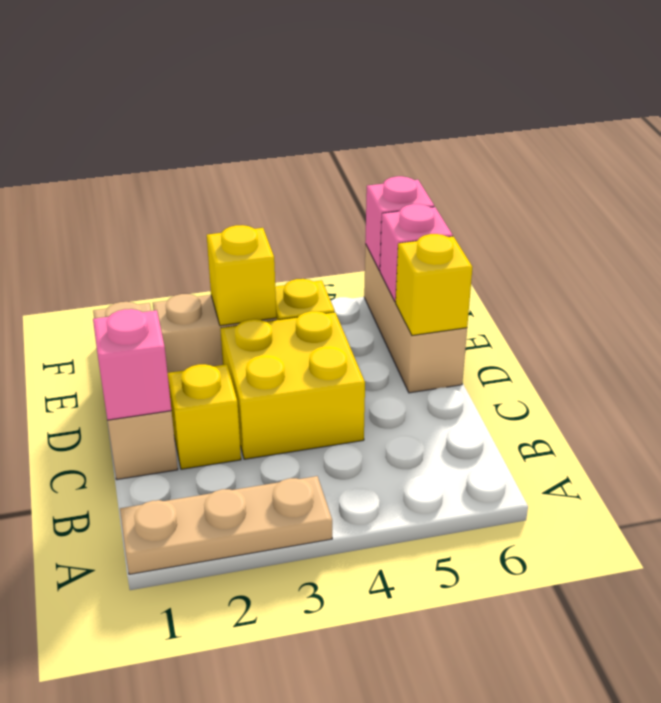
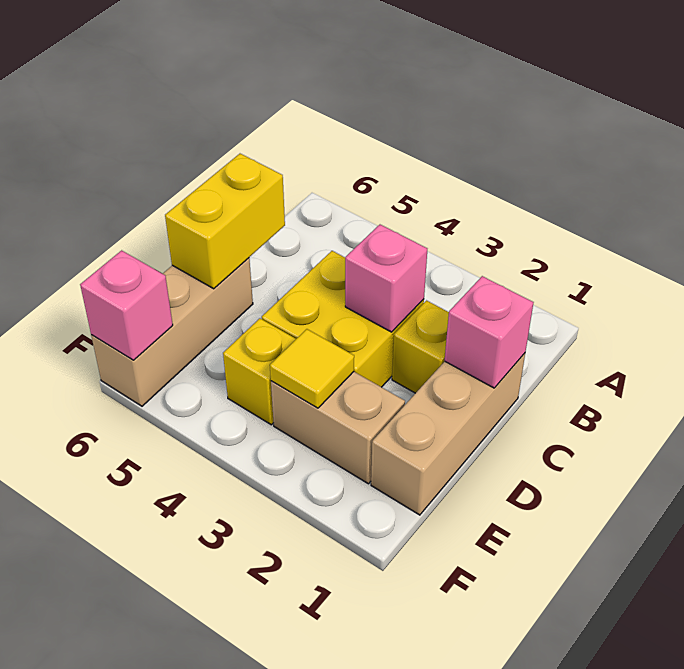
tan plate A1:A3 level 1 -> none
yellow brick D6 level 2 -> yellow brick C6:D6 level 2
yellow brick E3 level 2 -> yellow tile E3 level 2
pink brick E6 level 2 -> pink brick C3 level 2

